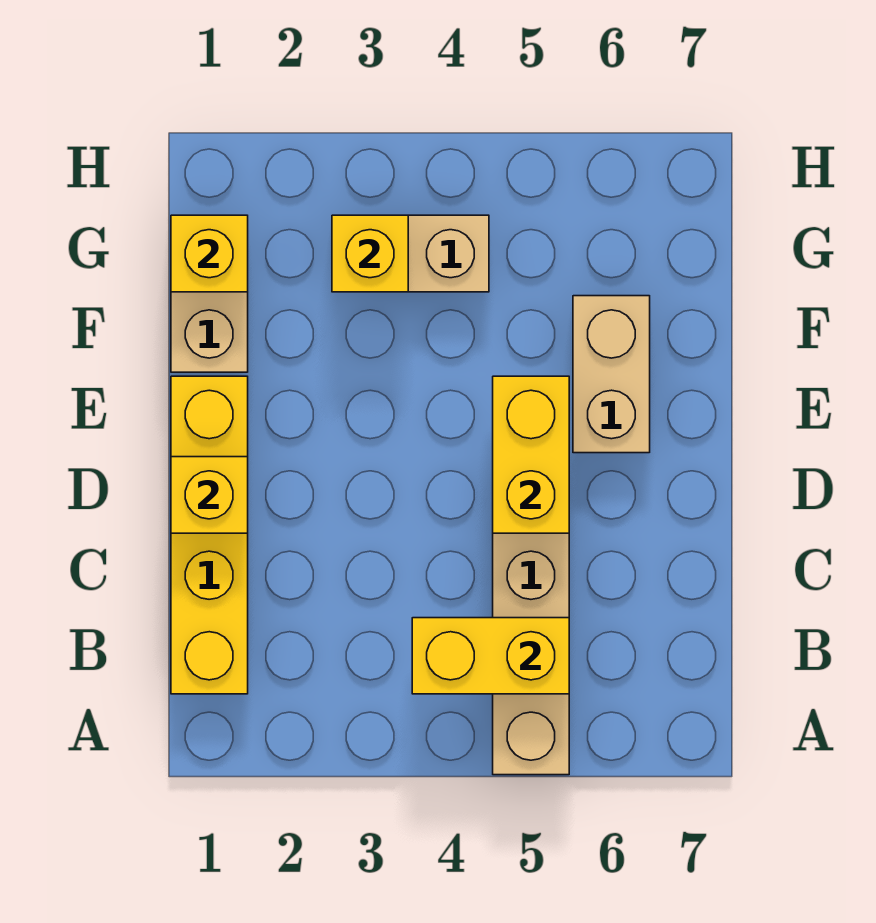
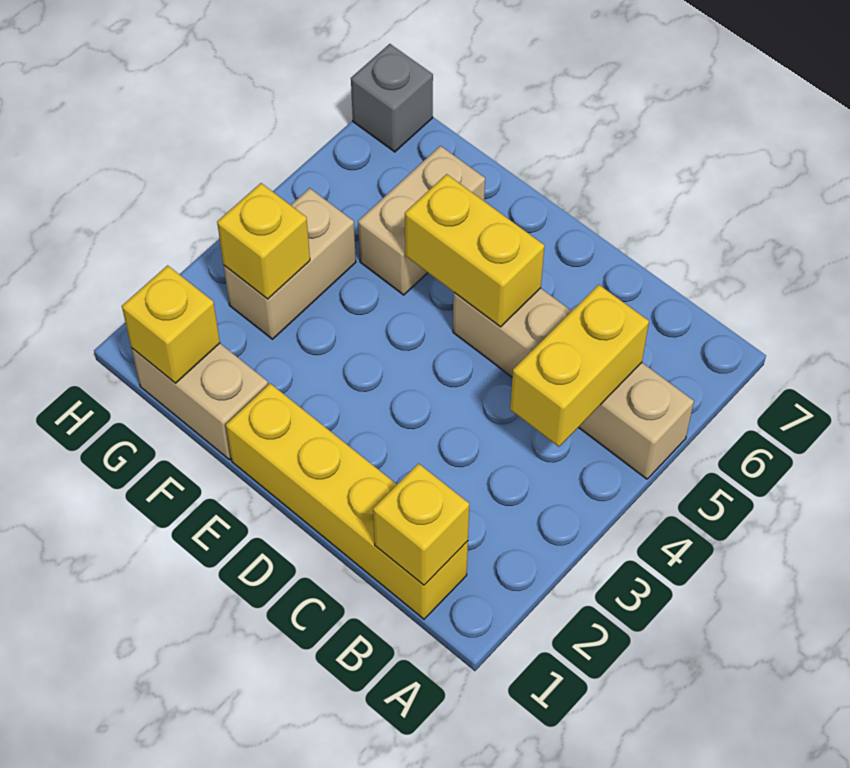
yellow brick D1 level 2 -> yellow brick B1 level 2
tan brick E6:F6 level 1 -> tan brick F5:F6 level 1
none -> grey brick H7 level 1

